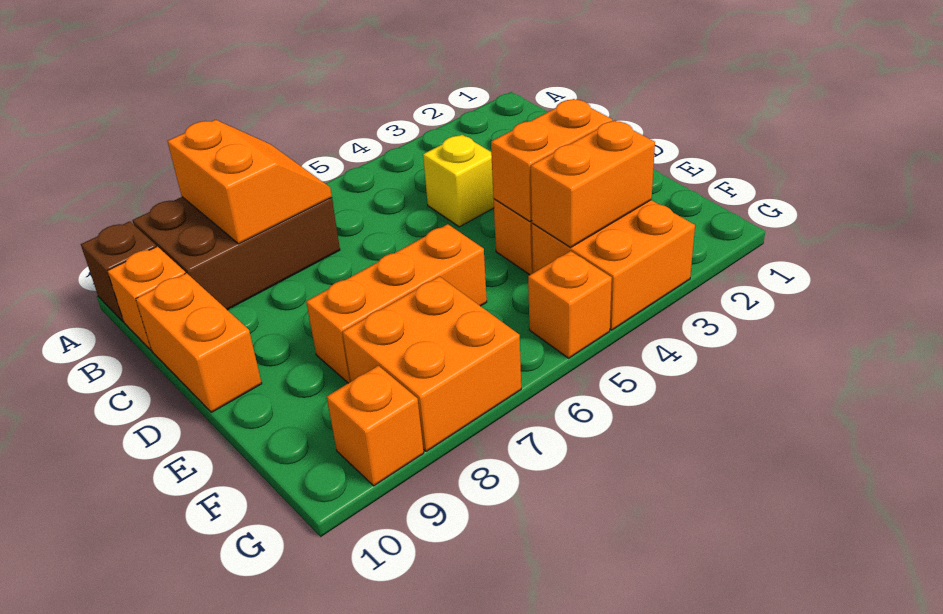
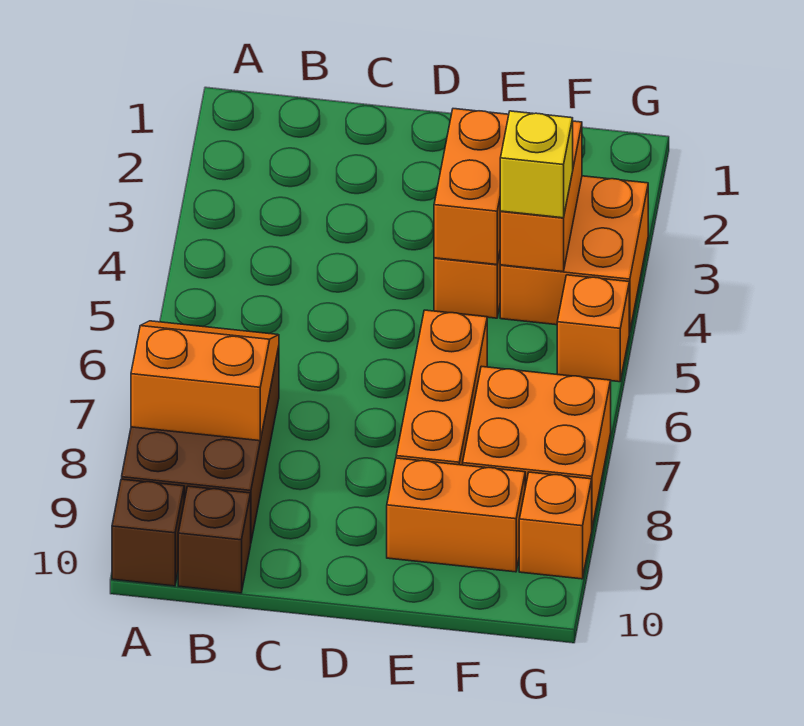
orange brick B10 level 1 -> brown brick B10 level 1
yellow brick C4 level 1 -> yellow brick F4 level 3
orange brick C10:D10 level 1 -> orange brick E9:F9 level 1

